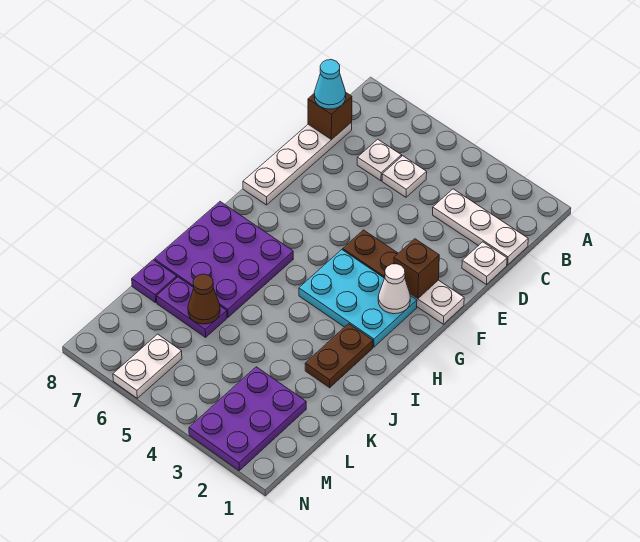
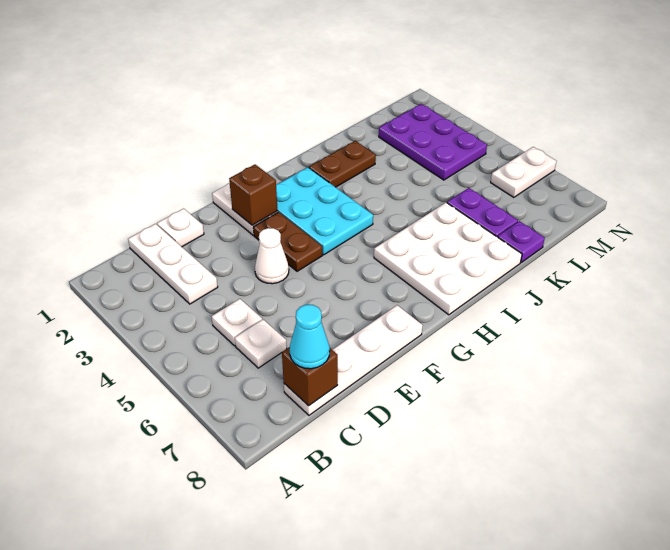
white cone G2 level 2 -> white cone E4 level 1
purple plate H6:J8 level 1 -> white plate H6:J8 level 1
brown cone K6 level 2 -> none
purple plate L2:N3 level 1 -> purple plate L2:M4 level 1

